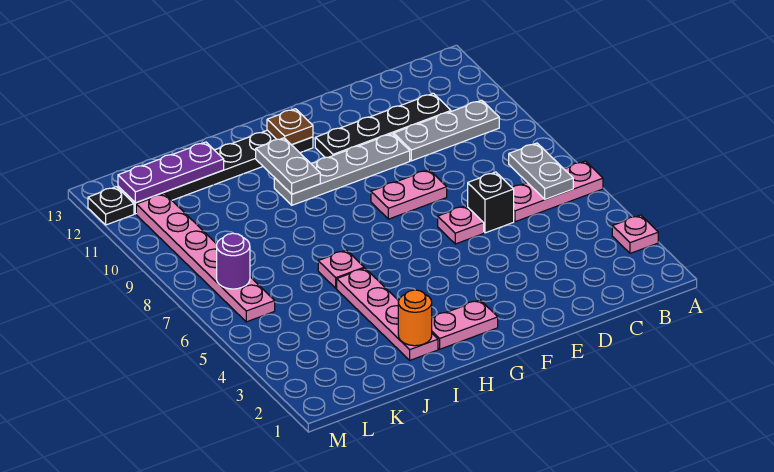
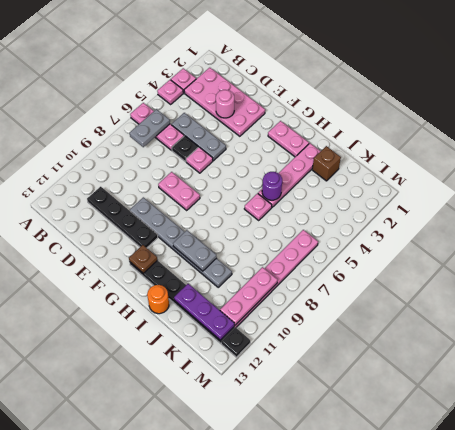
none -> pink plate A4 level 1
none -> pink plate B2:E3 level 1
grey plate B10:D10 level 1 -> grey plate C5:E5 level 1
none -> pink round brick D3 level 2
black brick D6 level 1 -> black plate D6 level 1
grey plate E10:H10 level 1 -> grey plate E10:J10 level 1
grey plate H10:H11 level 2 -> grey plate H10:I10 level 2
orange round brick I2 level 2 -> orange round brick I13 level 1
none -> brown brick J2 level 1
purple round brick L7 level 2 -> purple round brick I5 level 2
none -> pink plate L9:L11 level 2

